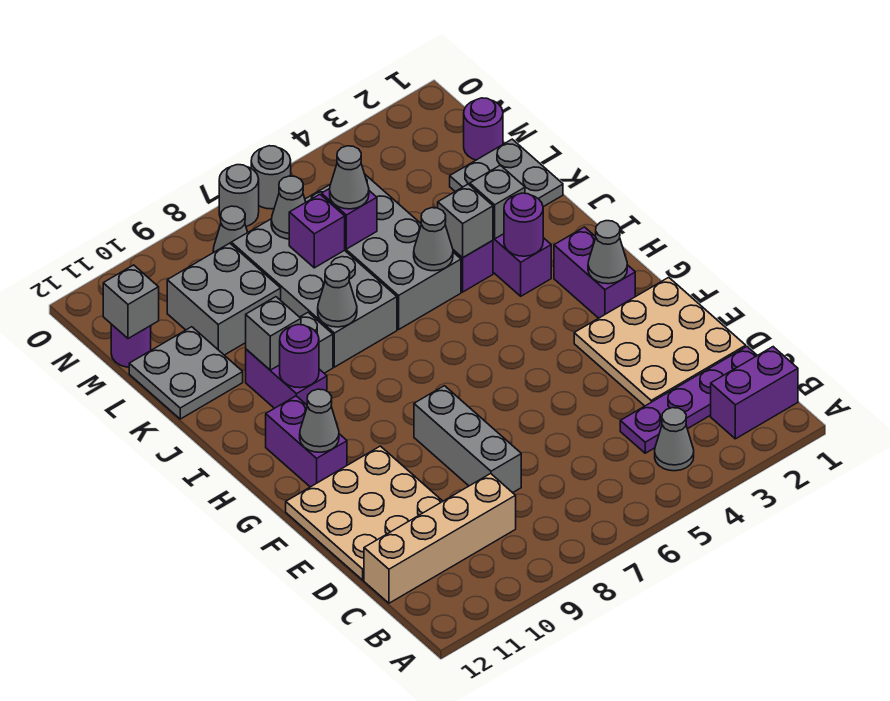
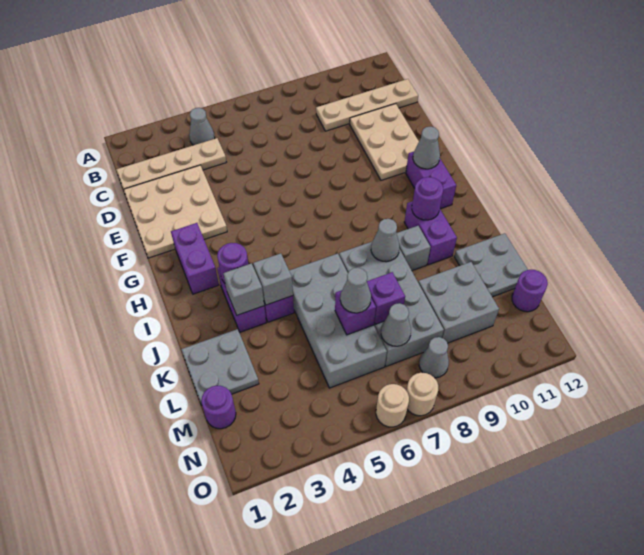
purple brick B1:B2 level 1 -> none
purple plate C1:C4 level 1 -> tan plate C1:C4 level 1
tan brick C9:C12 level 1 -> tan plate C9:C12 level 1
grey brick D8:F8 level 1 -> none
tan plate D10:F12 level 1 -> tan plate D10:F11 level 1
grey cone G2 level 2 -> none
grey cone J5 level 2 -> none
grey brick J10 level 2 -> none
grey brick M12 level 2 -> none
grey round brick O6 level 1 -> tan round brick O6 level 1
grey round brick O7 level 1 -> tan round brick O7 level 1

